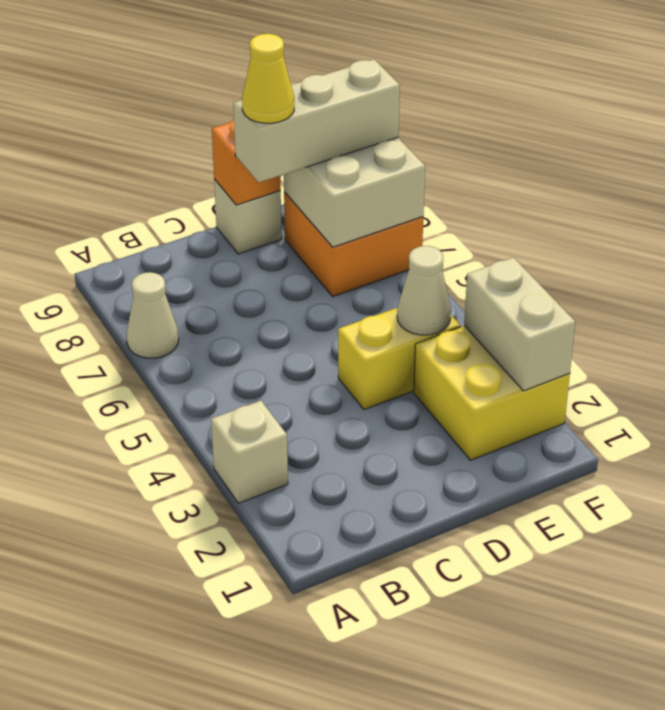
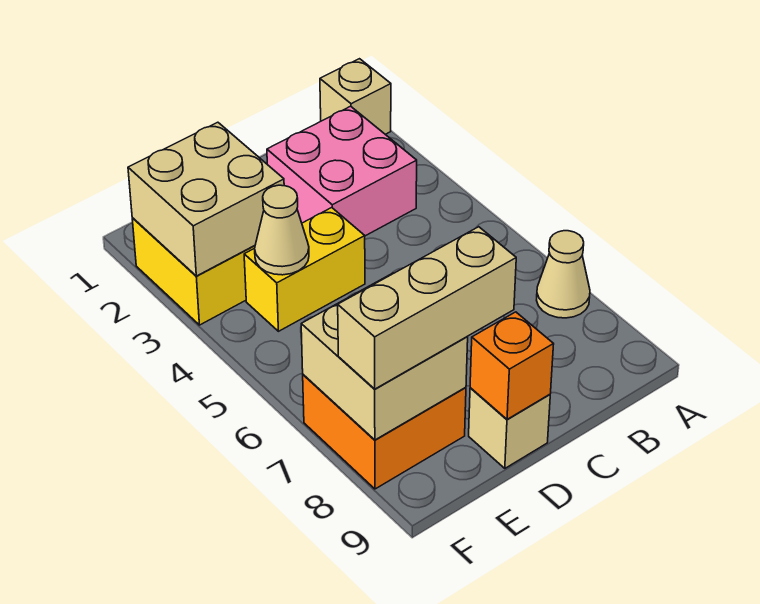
tan brick A3 level 1 -> tan brick A1 level 1
none -> pink brick B2:C3 level 1
yellow cone D8 level 4 -> none
tan brick F2:F3 level 2 -> tan brick E2:F3 level 2

